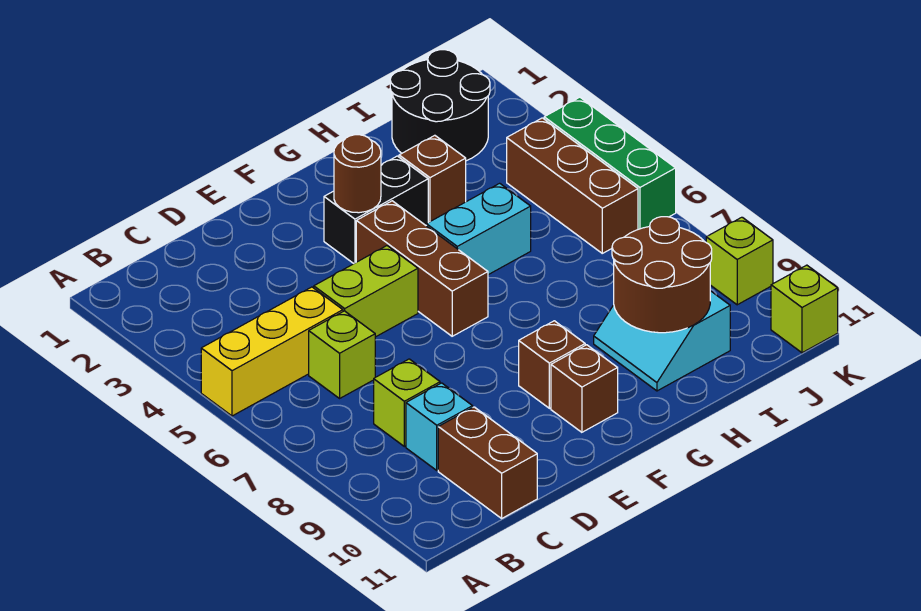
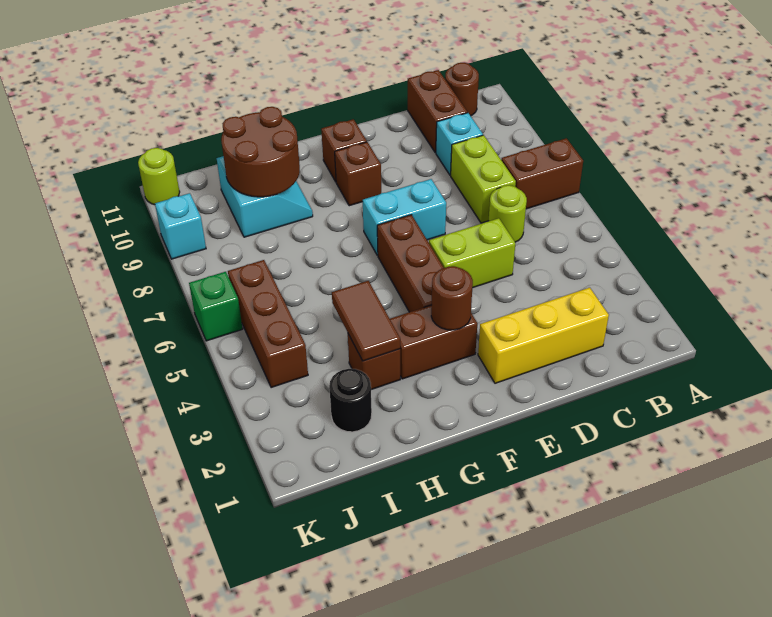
yellow brick A5:C5 level 1 -> yellow brick C2:E2 level 1
none -> brown brick A7:B7 level 1
none -> brown round brick B11 level 1
lime brick C6 level 1 -> lime round brick C6 level 1
lime brick C8 level 1 -> lime brick C7:C8 level 1
black brick F3:G3 level 1 -> brown brick F3:G3 level 1
cyan brick G5:H5 level 1 -> cyan brick E7:F7 level 1
none -> brown tile H3:H4 level 2
black round brick I1:J2 level 1 -> black round brick I2 level 1
green brick K4:K6 level 1 -> green brick K6 level 1
lime brick K9 level 1 -> cyan brick K9 level 1
lime brick K11 level 1 -> lime round brick K11 level 1

